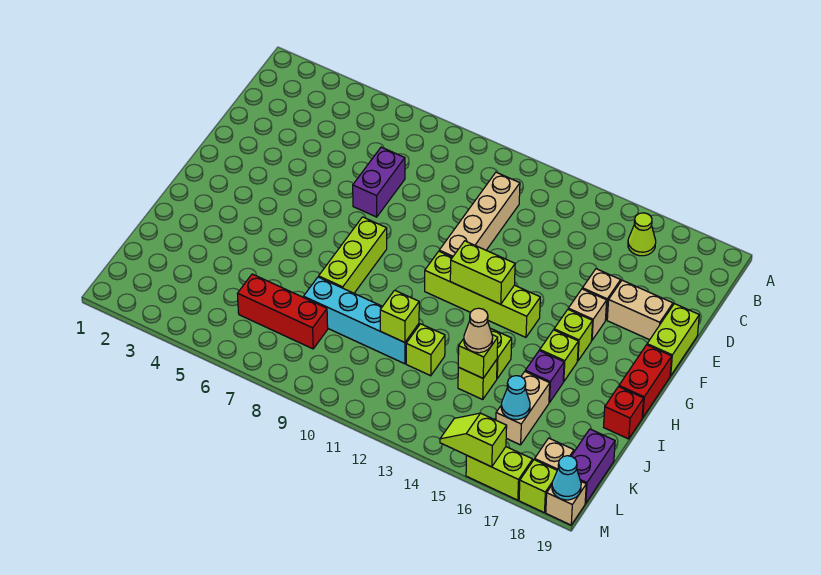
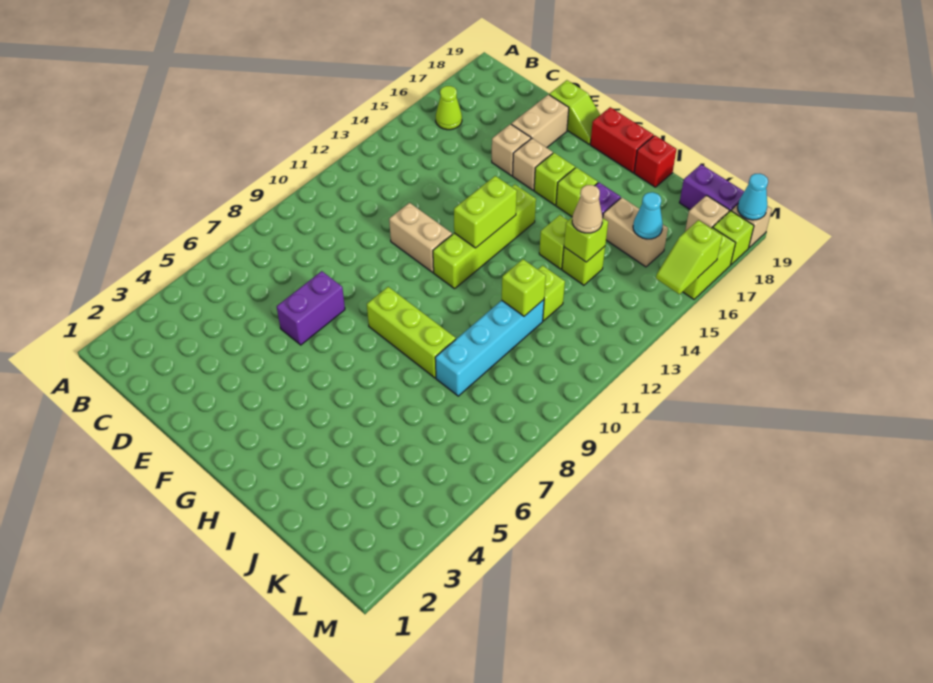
tan brick C11:F11 level 1 -> tan brick E11:F11 level 1
purple brick D7:E7 level 1 -> purple brick E6:E7 level 1
lime brick E19:F19 level 1 -> lime slope E19:F19 level 1 top E
red brick K6:K8 level 1 -> none

